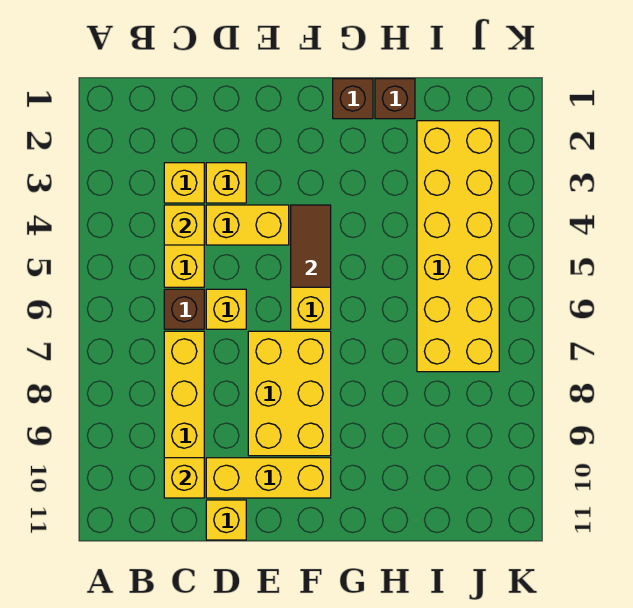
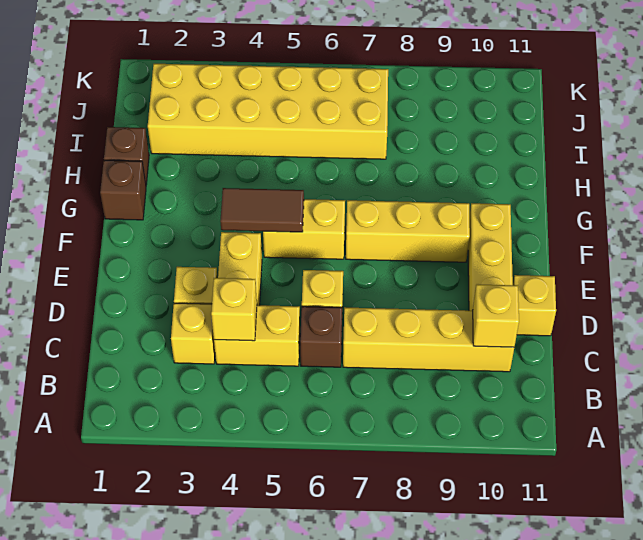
yellow brick E7:F9 level 1 -> yellow brick F7:F9 level 1

